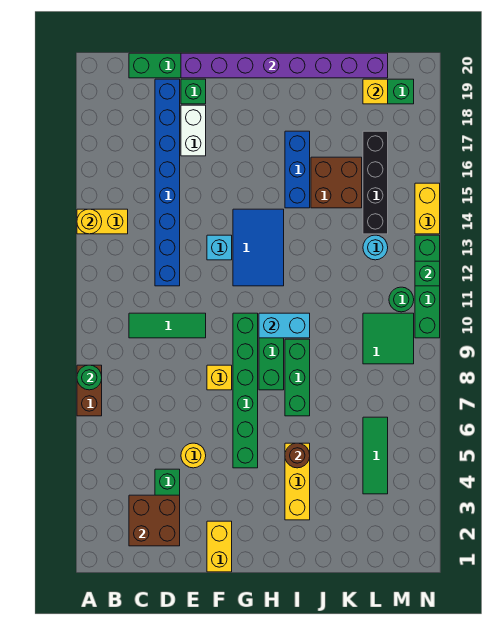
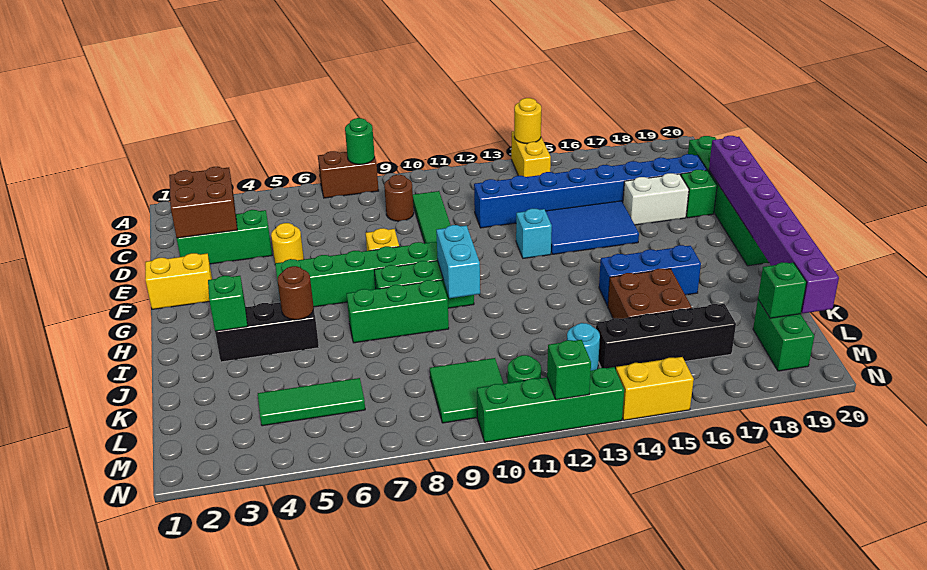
none -> brown round brick C9 level 1
blue tile G12:H14 level 1 -> blue tile E14:F16 level 1
yellow brick I3:I5 level 1 -> black brick I3:I5 level 1
none -> green brick I3 level 2
yellow brick L19 level 2 -> green brick L19 level 2

